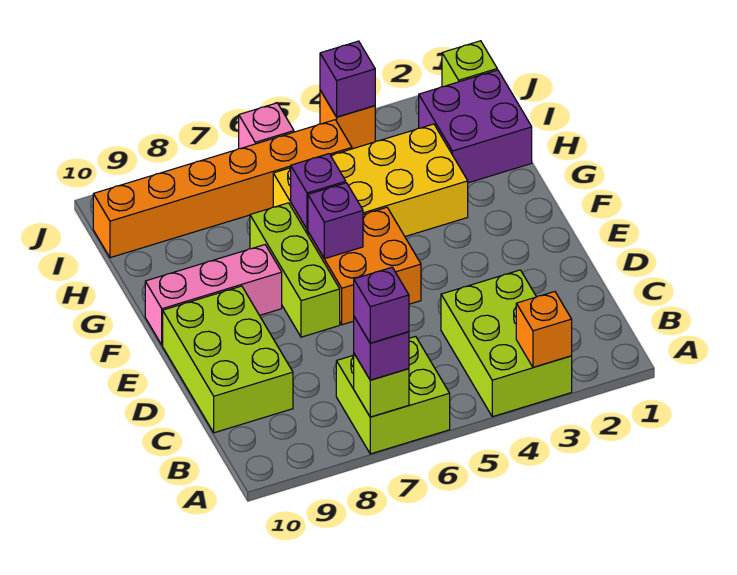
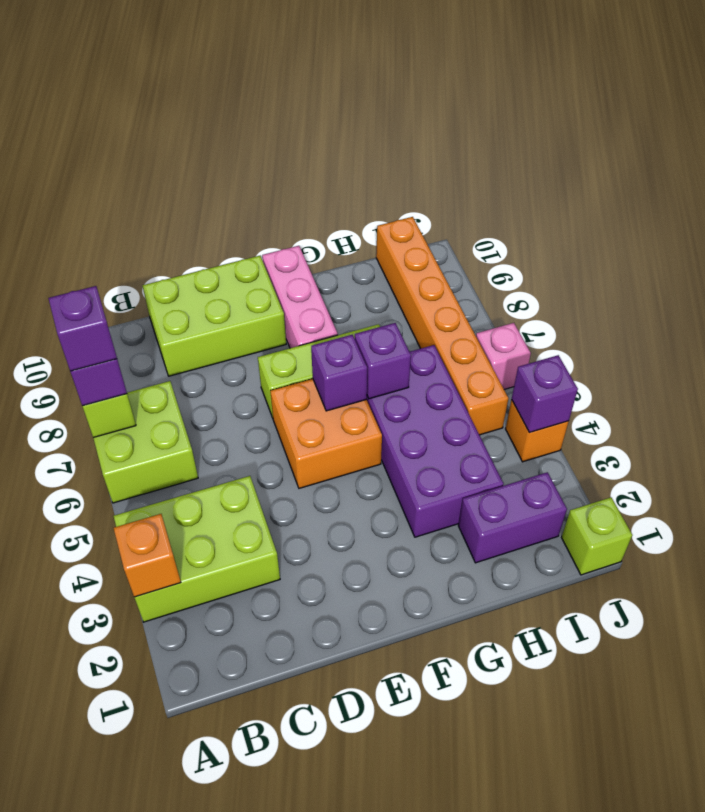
yellow brick G3:H6 level 1 -> purple brick G3:H6 level 1
purple brick H1:I2 level 1 -> purple brick H2:I2 level 1

